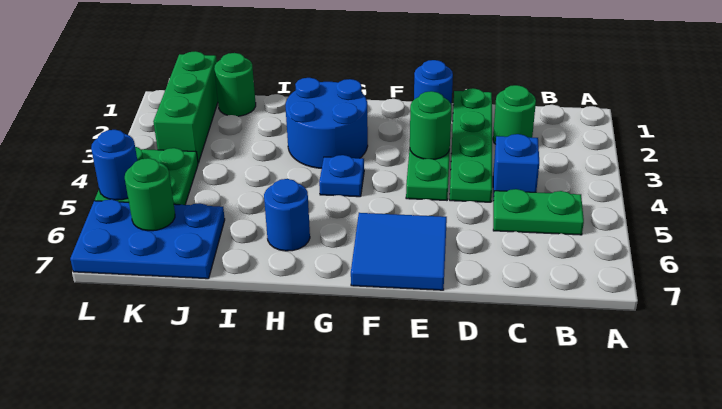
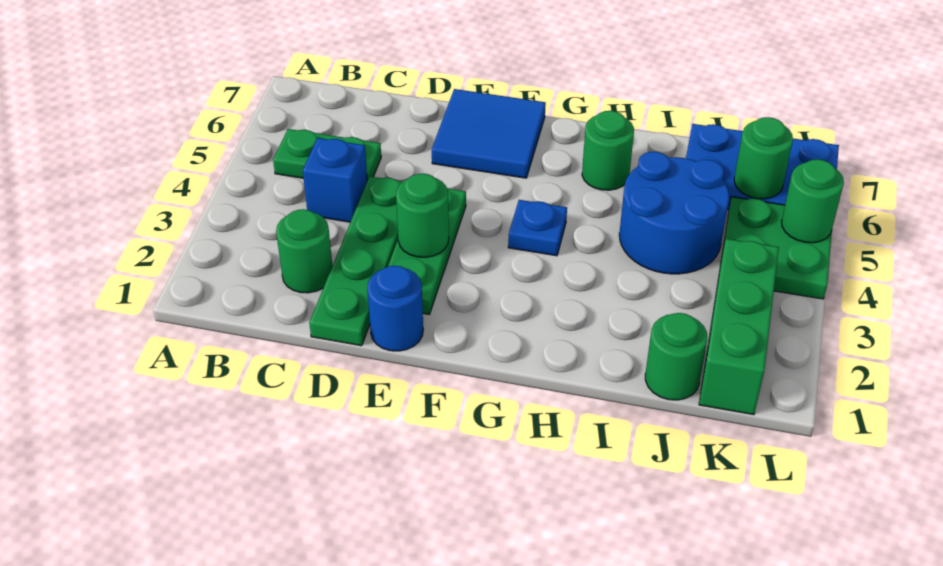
blue round brick G2:H3 level 1 -> blue round brick I4:J5 level 1
blue round brick H6 level 1 -> green round brick H6 level 1
blue round brick L5 level 2 -> green round brick L5 level 2

